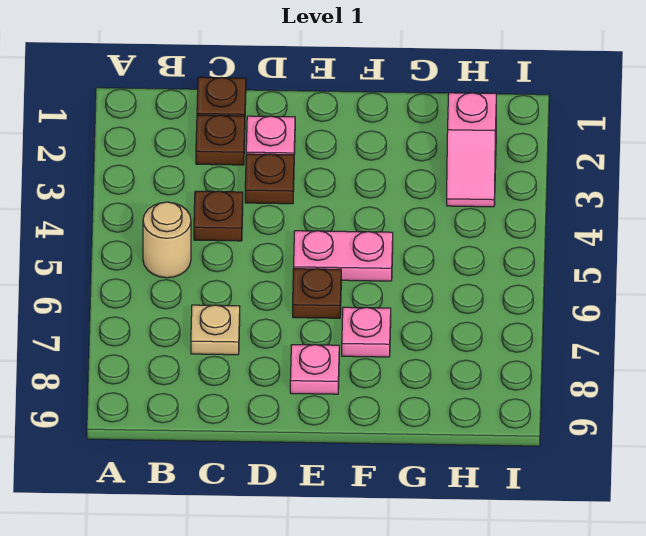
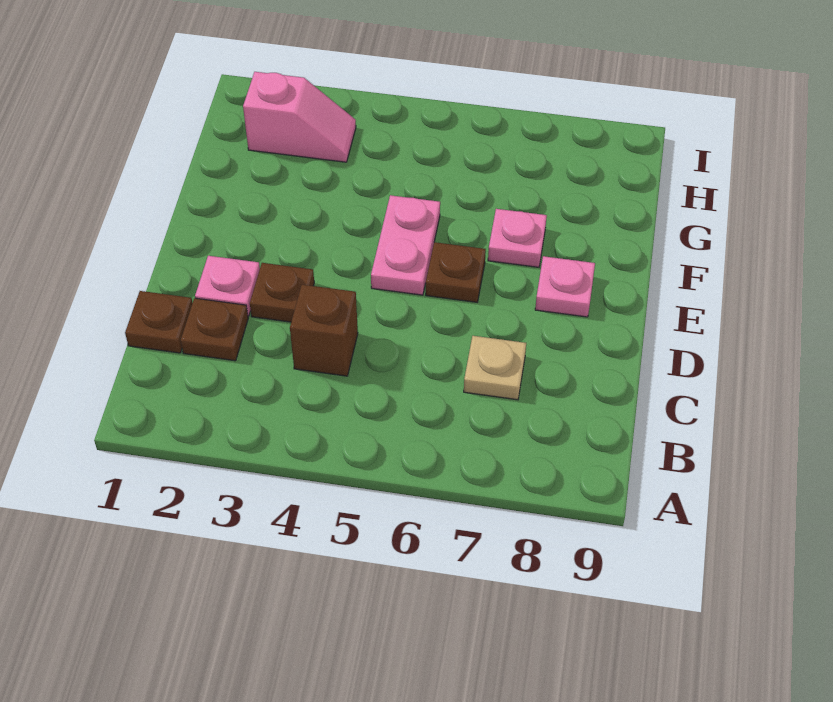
tan round brick B5 level 1 -> none
brown plate C4 level 1 -> brown brick C4 level 1

